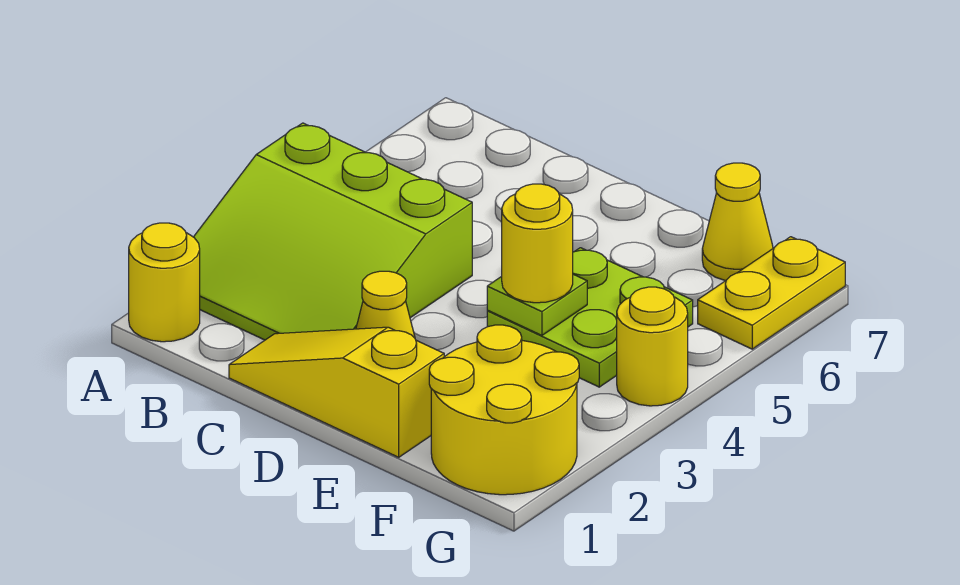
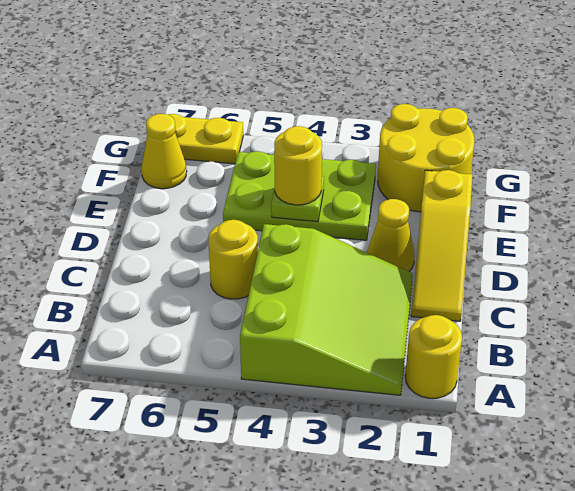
lime plate E4:F5 level 1 -> lime plate E3:F5 level 1
yellow round brick G4 level 1 -> yellow round brick C5 level 1

